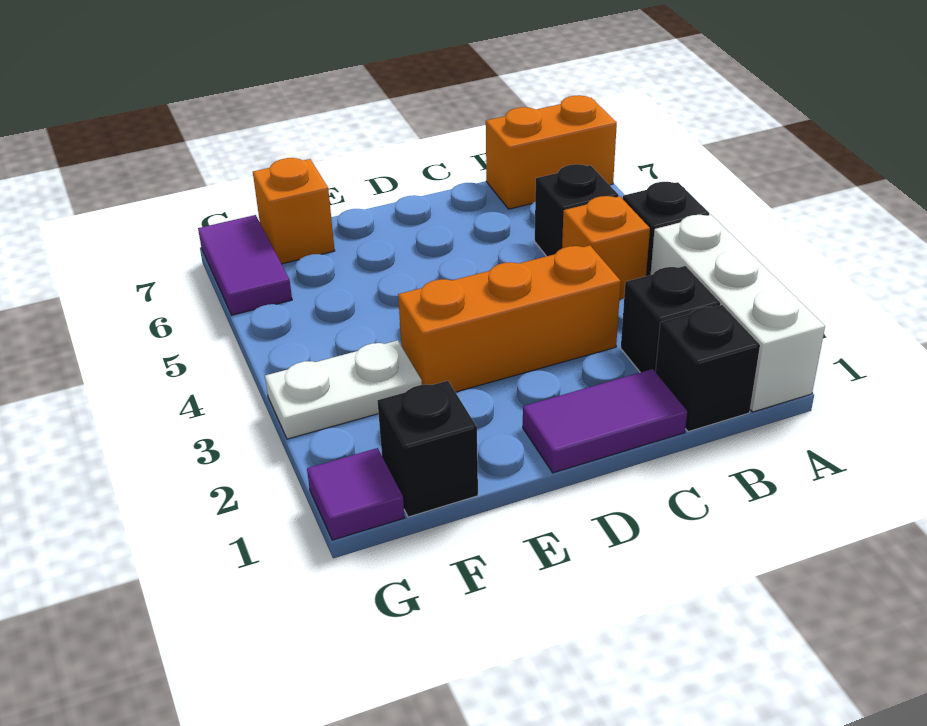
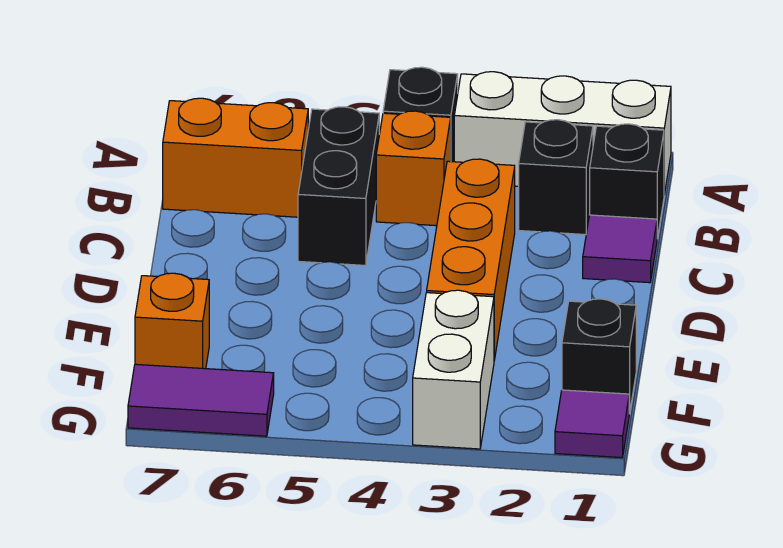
orange brick A7:B7 level 1 -> orange brick B6:B7 level 1
black brick B5 level 1 -> black brick B5:C5 level 1
purple tile C1:D1 level 1 -> purple tile C1 level 1
white plate F3:G3 level 1 -> white brick F3:G3 level 1

